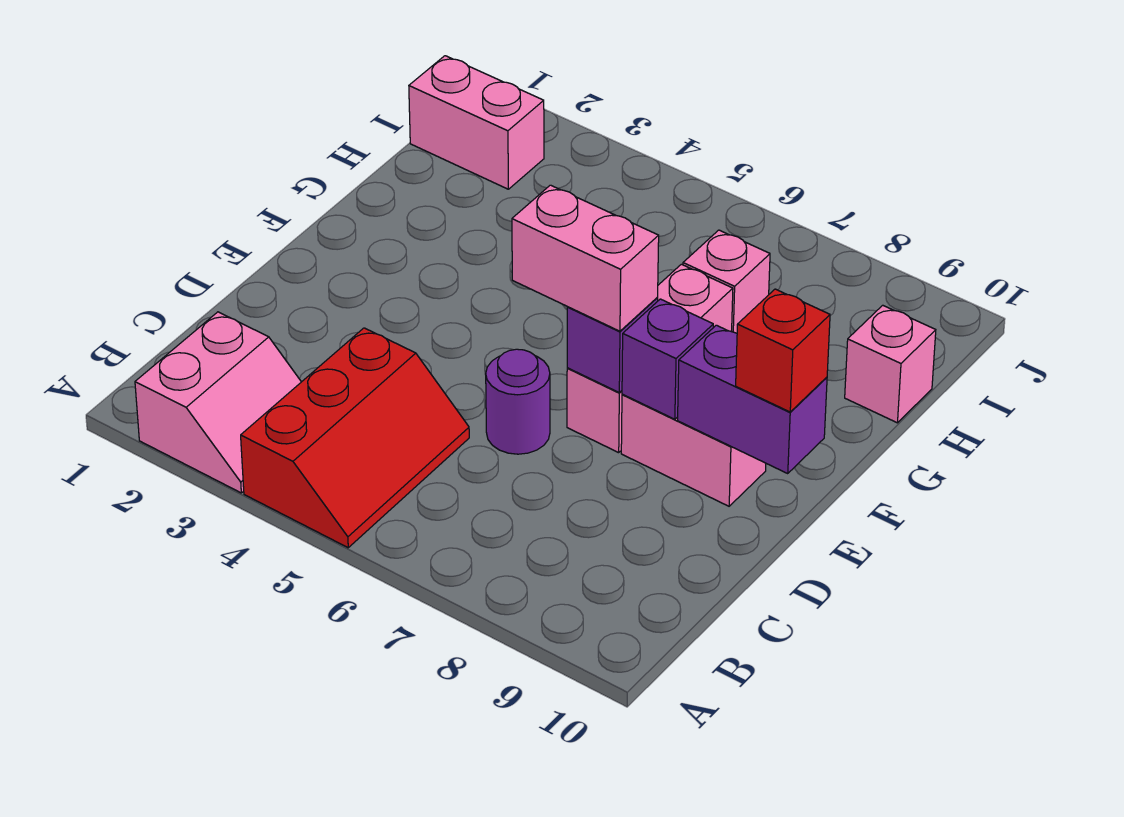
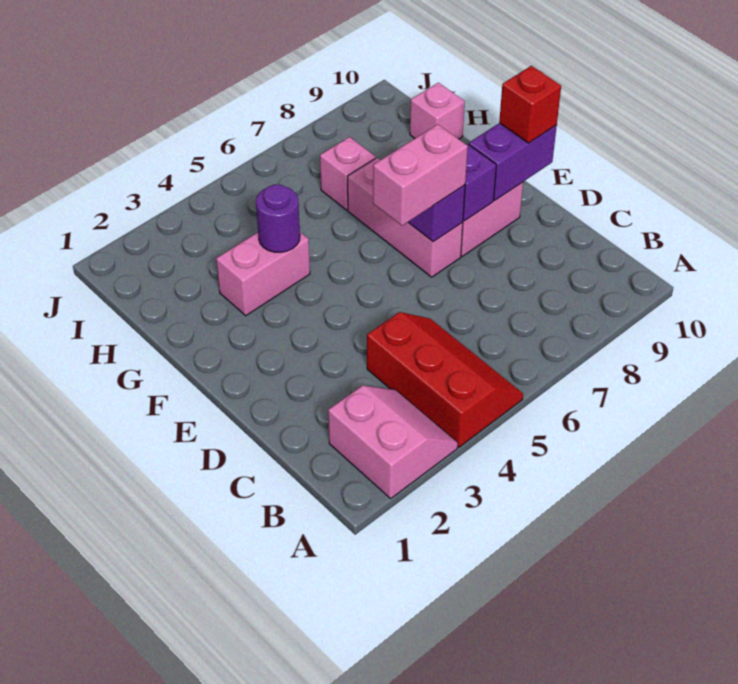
purple round brick D6 level 1 -> purple round brick G4 level 2
pink brick I1:I2 level 1 -> pink brick G3:G4 level 1

